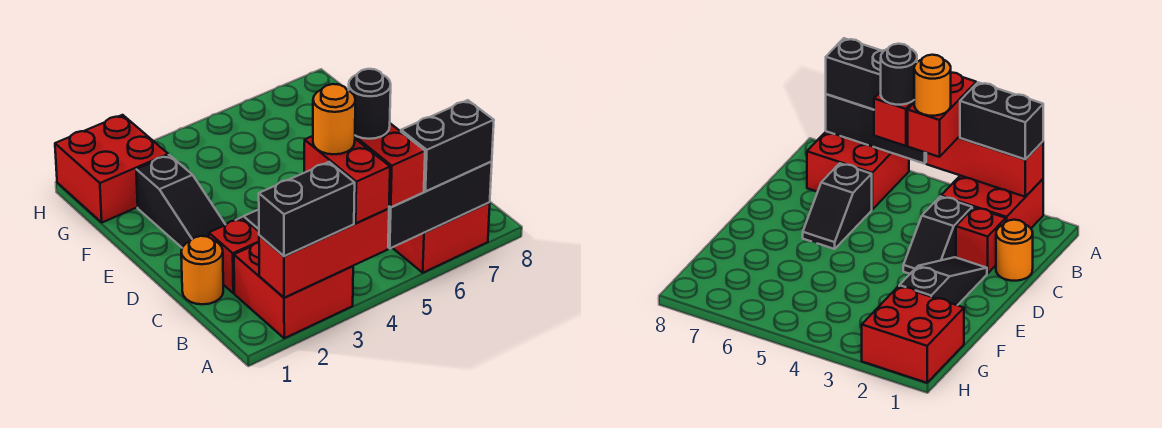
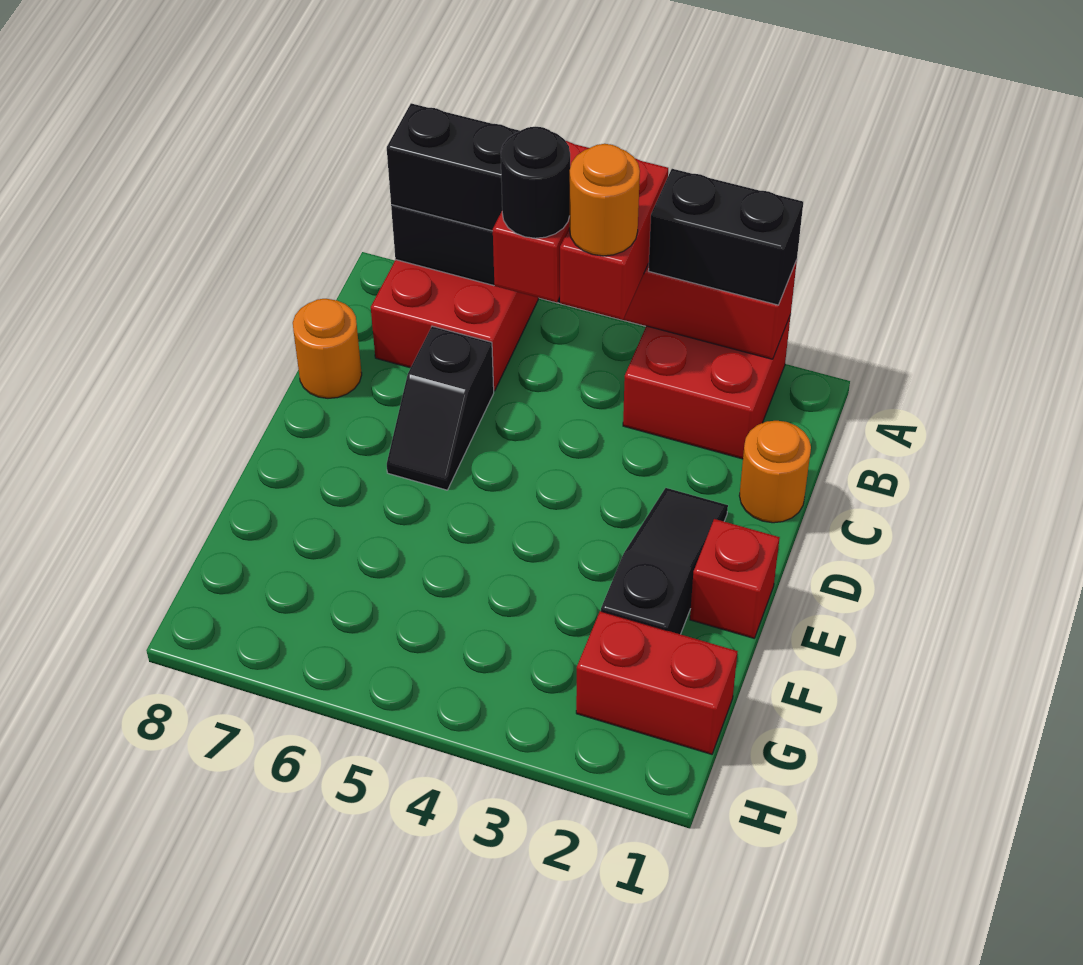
red brick C2 level 1 -> red brick E1 level 1
black slope C3:D3 level 1 top C -> none
none -> orange round brick C8 level 1
red brick G1:H2 level 1 -> red brick G1:G2 level 1

